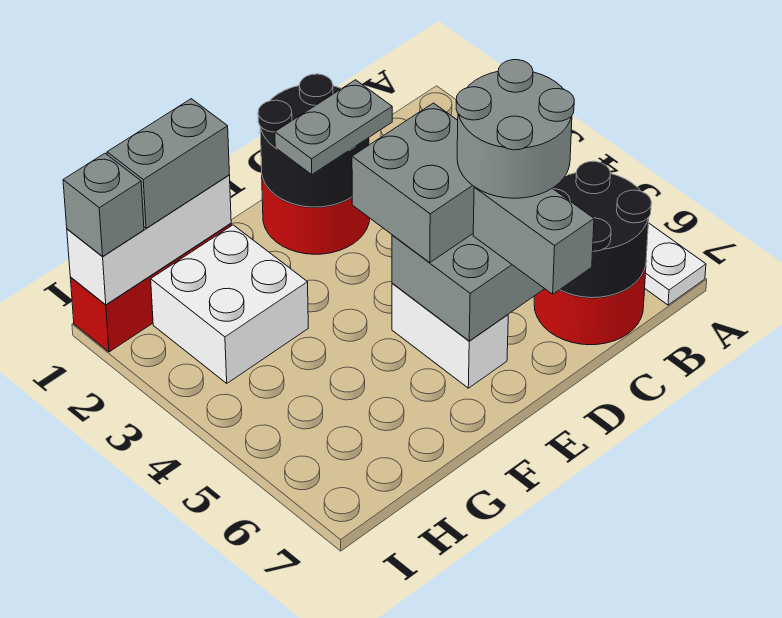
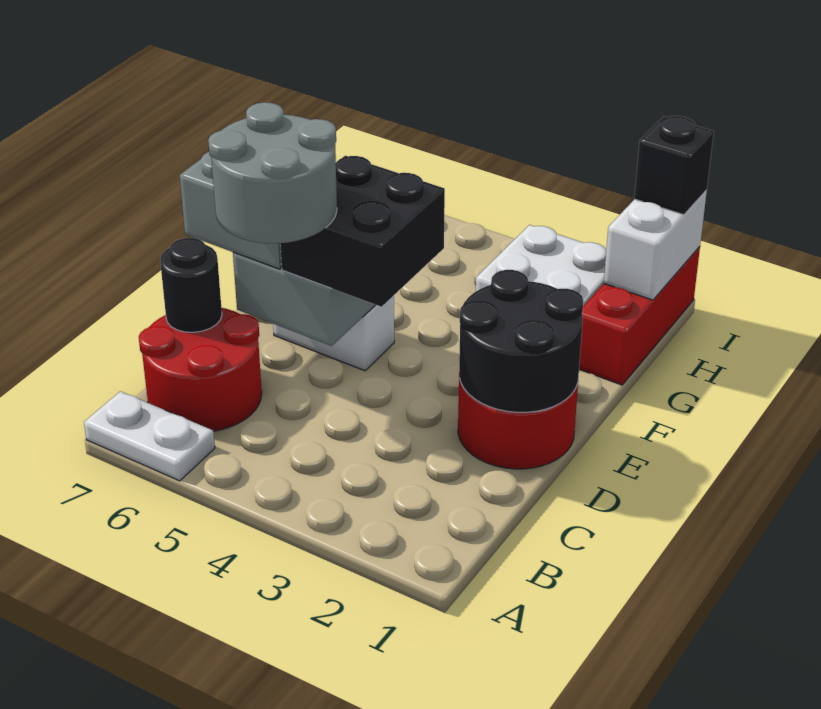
black round brick B6:C7 level 2 -> black round brick C7 level 2
grey plate D2:E2 level 3 -> none
grey brick D4:E5 level 3 -> black brick D4:E5 level 3
white brick G1:I1 level 2 -> white brick H1:I1 level 2
grey brick G1:H1 level 3 -> none
grey brick I1 level 3 -> black brick I1 level 3

